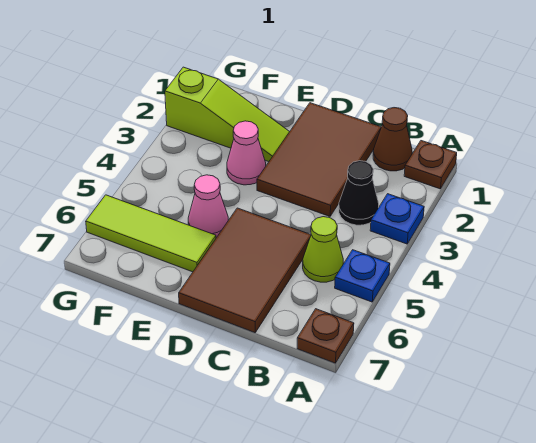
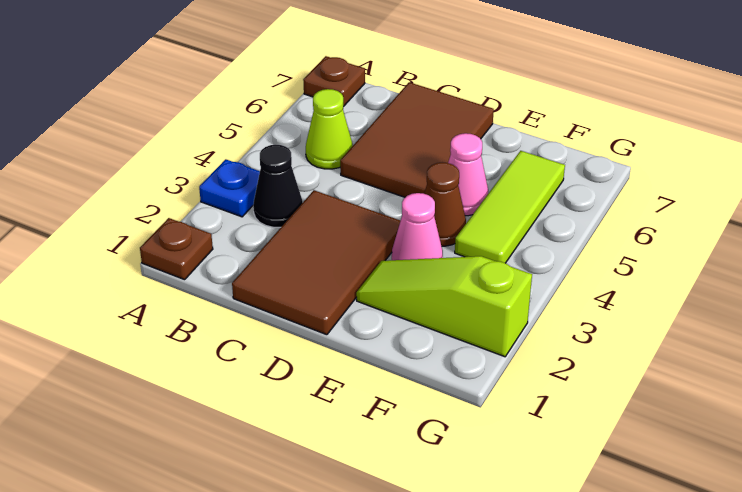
blue plate A5 level 1 -> none
brown cone B1 level 1 -> brown cone E4 level 1
lime tile E6:G6 level 1 -> lime tile F4:F6 level 1

